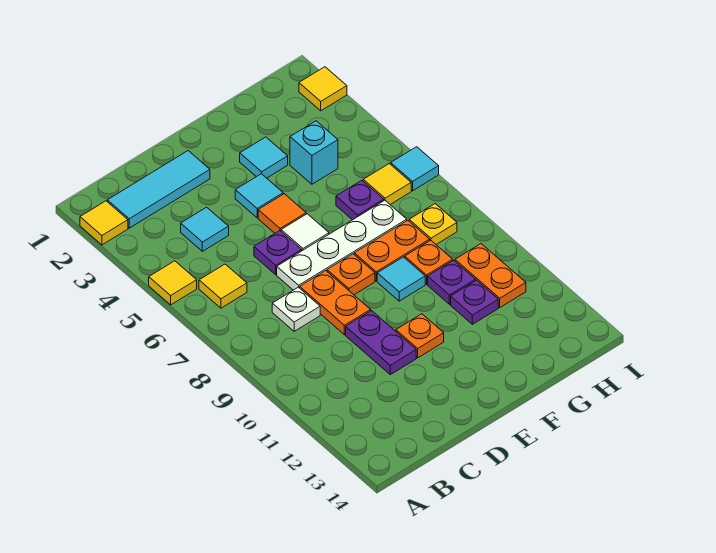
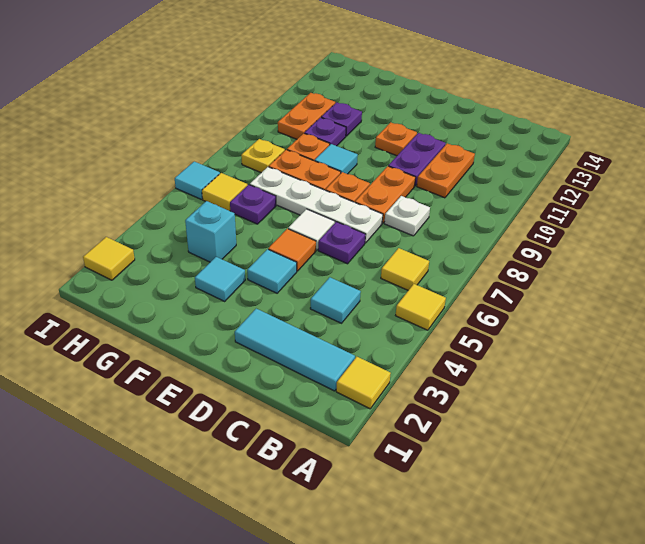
none -> orange plate C10:C11 level 1

